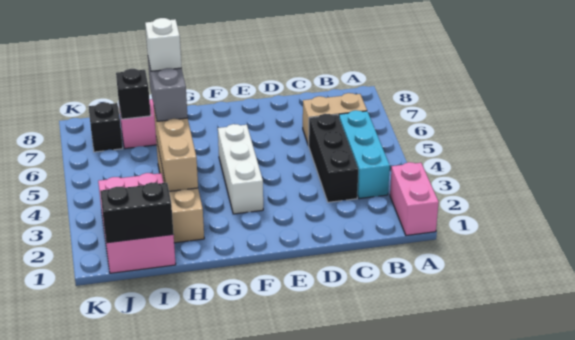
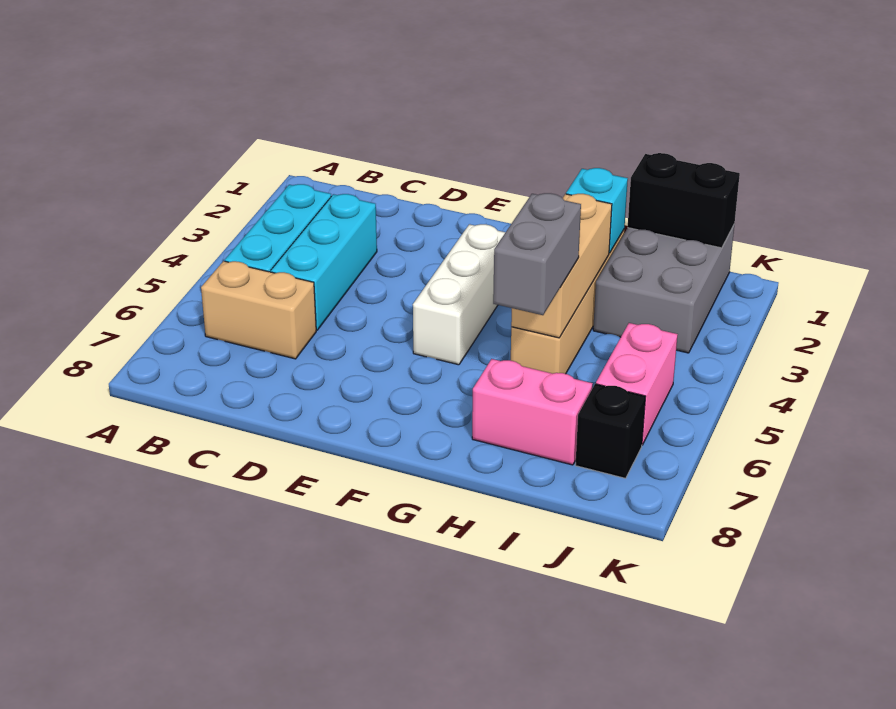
pink brick A1:A2 level 1 -> pink brick J5:J6 level 1
black brick C3:C5 level 1 -> cyan brick C3:C5 level 1
none -> cyan brick H2 level 2
white brick H6 level 4 -> none
pink brick I1:J3 level 1 -> grey brick I1:J3 level 1
black brick I7 level 2 -> none

